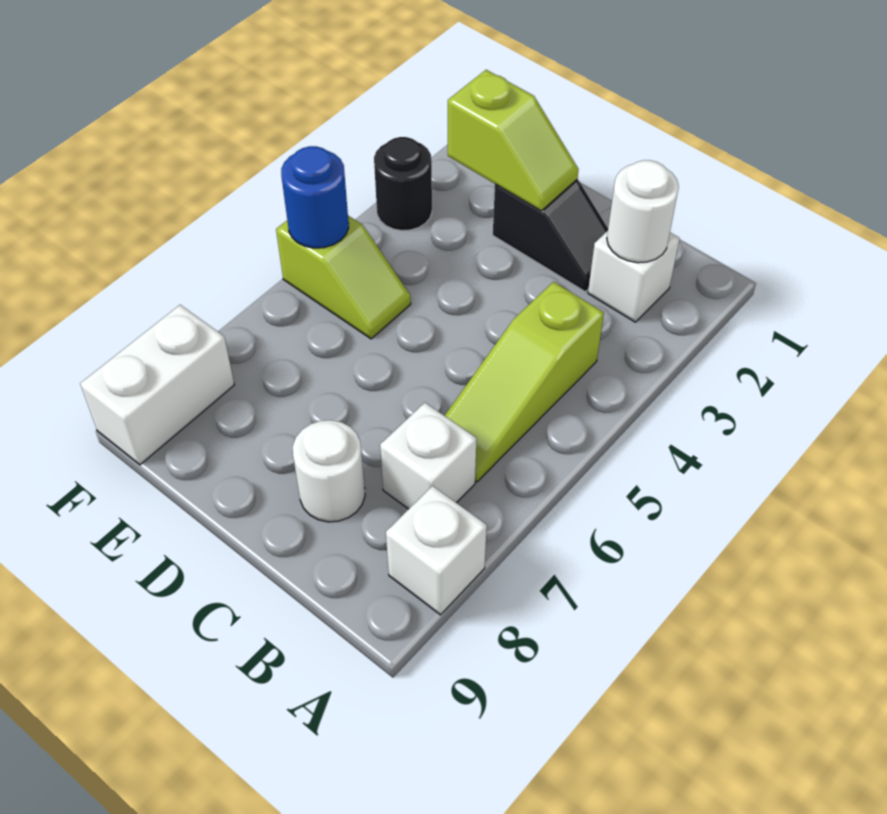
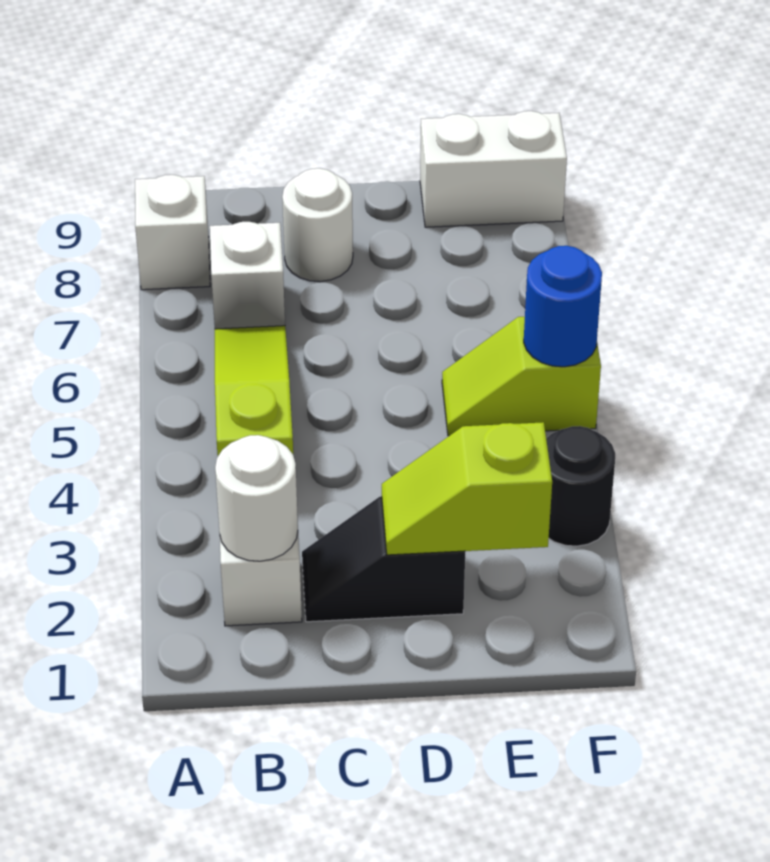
white brick F8:F9 level 1 -> white brick E9:F9 level 1

